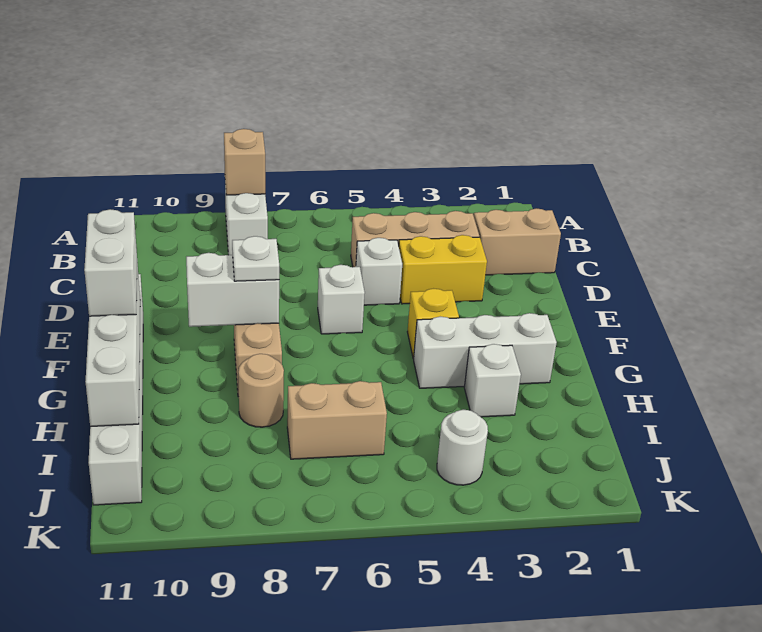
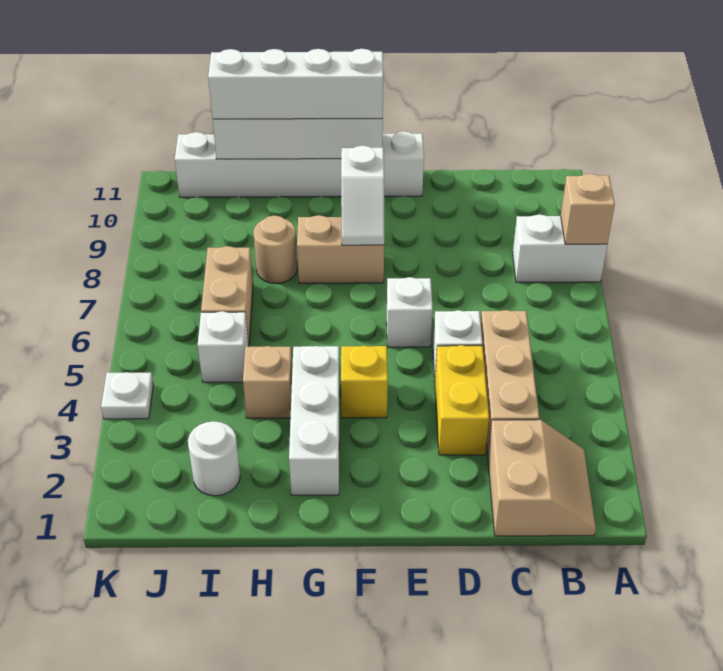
white brick F8:F9 level 2 -> white slope F8:F9 level 2 top 9
white plate F8 level 3 -> white plate K4 level 1
white brick F11:G11 level 3 -> white brick F11:I11 level 3
white brick H3 level 1 -> white brick I5 level 1
none -> tan brick H4 level 1
white round brick J4 level 1 -> white round brick I2 level 1

